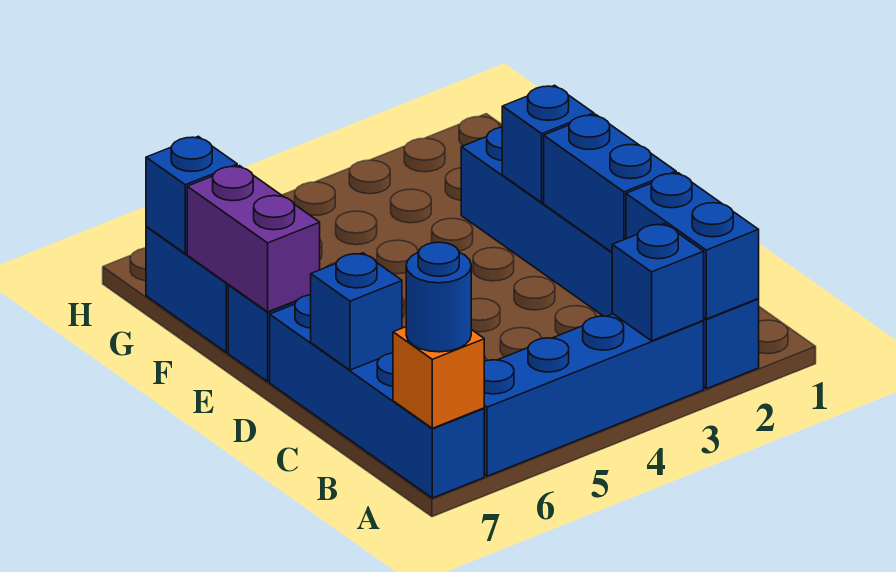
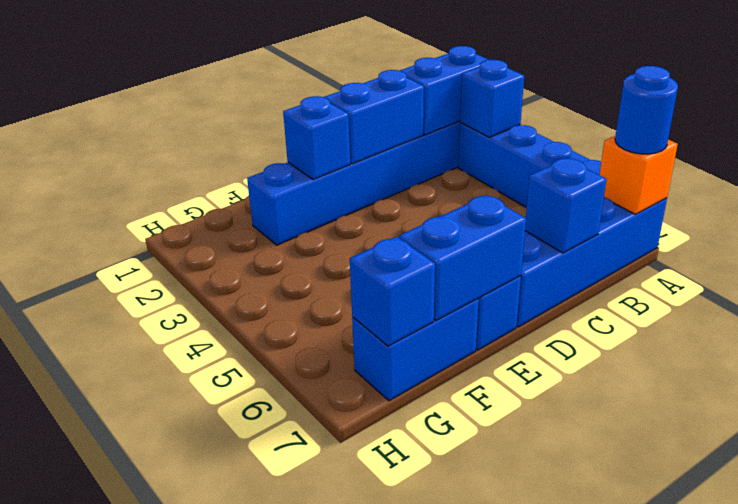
purple brick E7:F7 level 2 -> blue brick E7:F7 level 2

